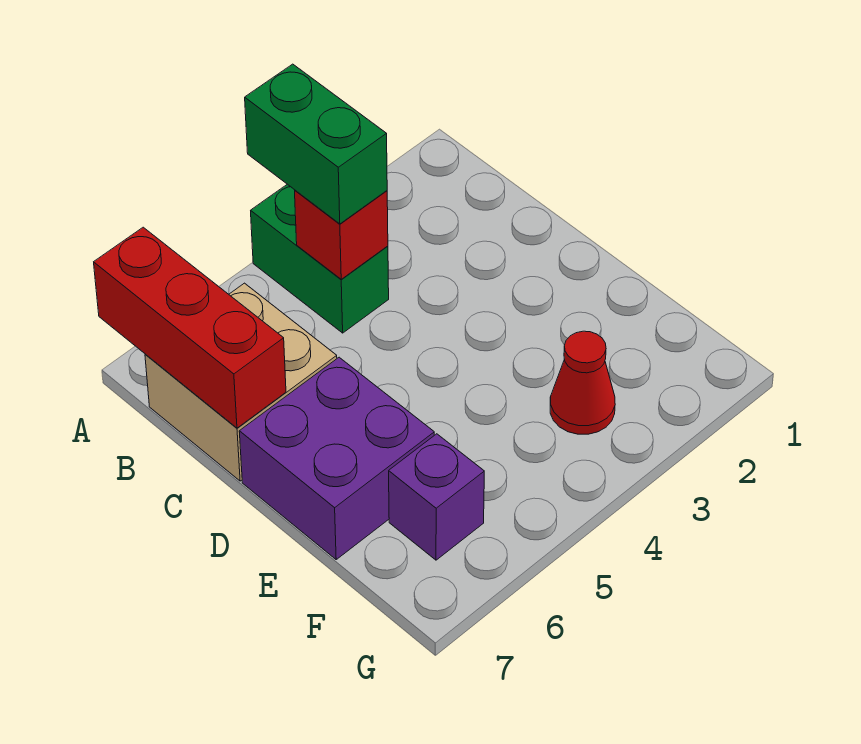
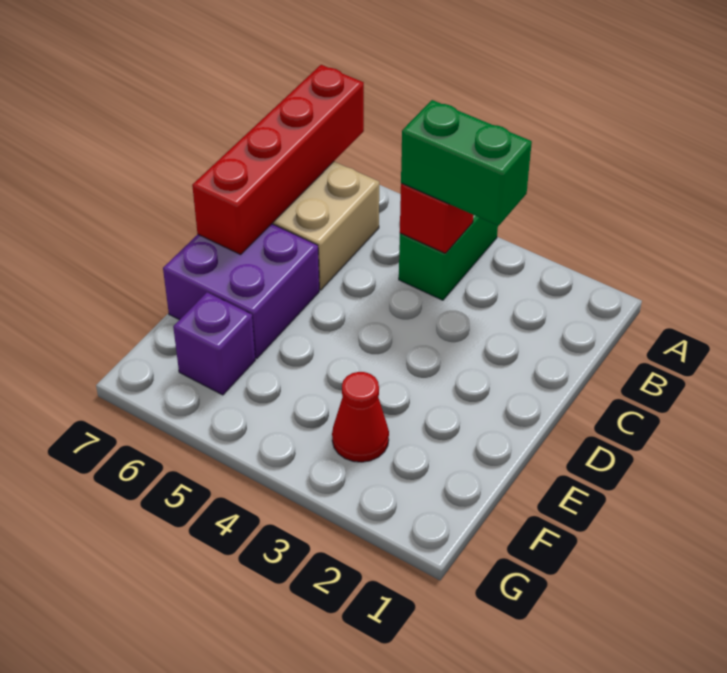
green brick A4:B4 level 3 -> green brick B3:B4 level 3
red brick A7:C7 level 2 -> red brick A7:D7 level 2

